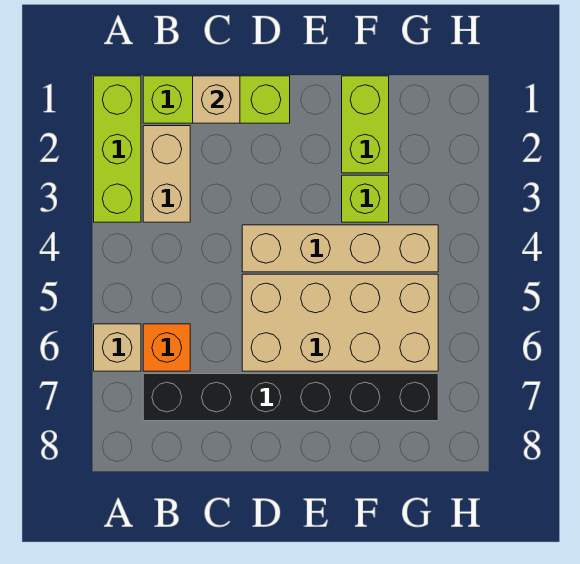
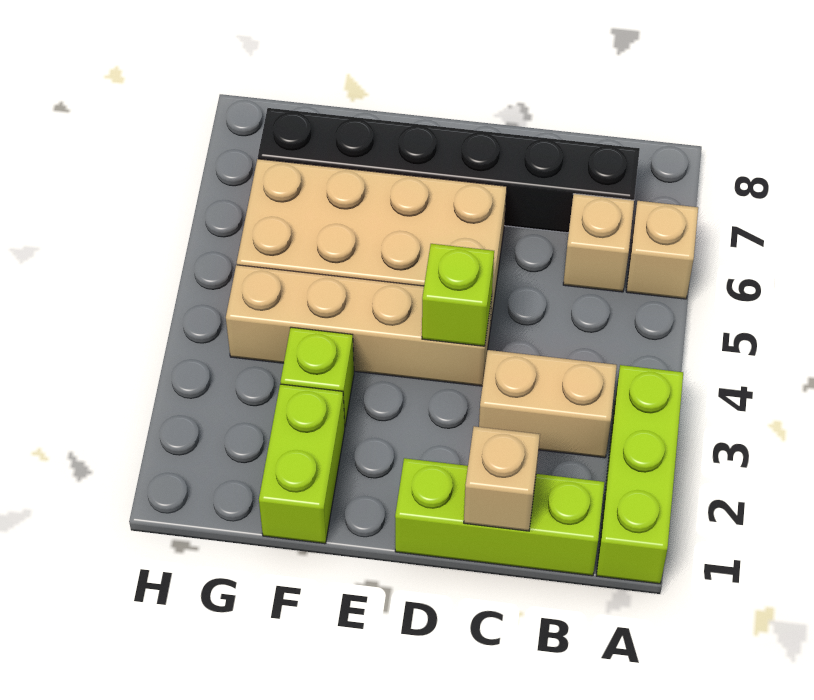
tan brick B2:B3 level 1 -> tan brick B3:C3 level 1
orange brick B6 level 1 -> tan brick B6 level 1
none -> lime brick D4 level 2

